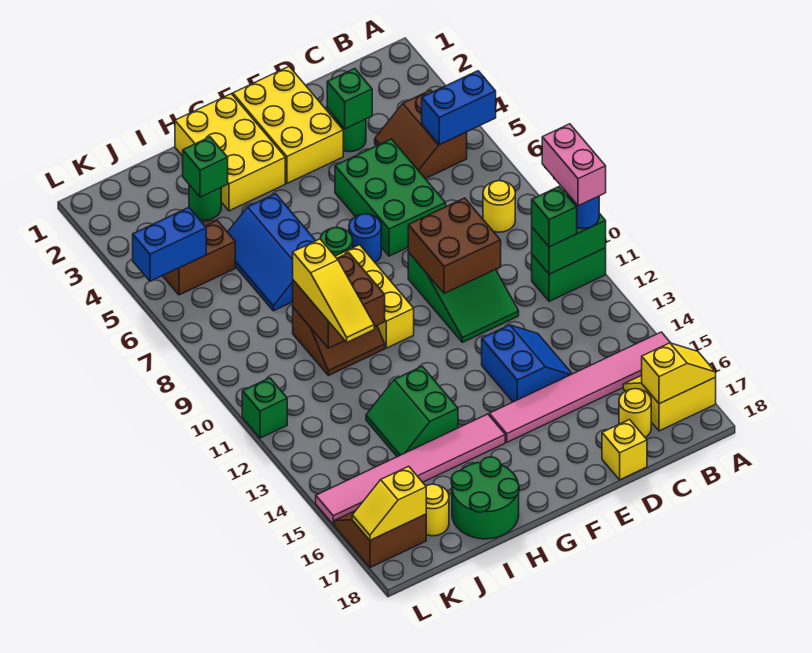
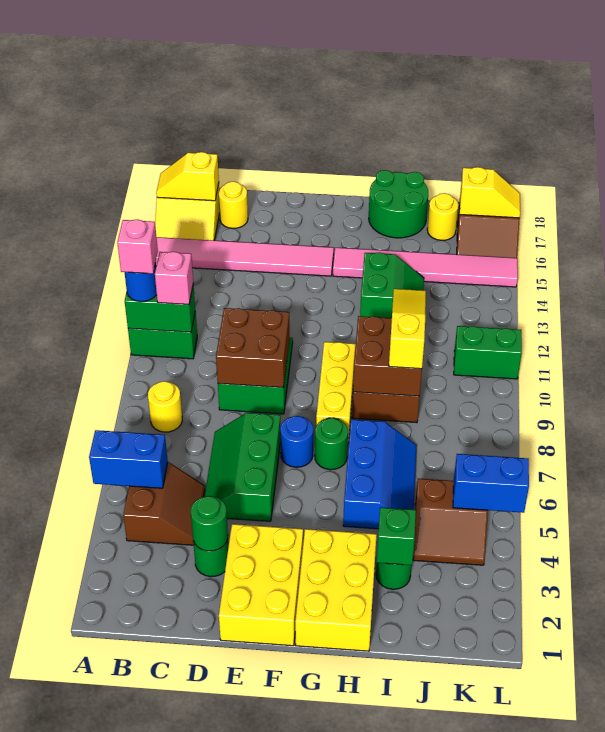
pink brick A10:A11 level 4 -> pink brick A11 level 4
green brick B11 level 3 -> pink brick B11 level 3
green brick D3 level 2 -> green round brick D3 level 2
green brick D5:E7 level 1 -> green slope D5:E7 level 1 top E
blue slope D13:E14 level 1 top E -> none
yellow brick D18 level 1 -> none
green brick L11 level 1 -> green brick K11:L11 level 1

